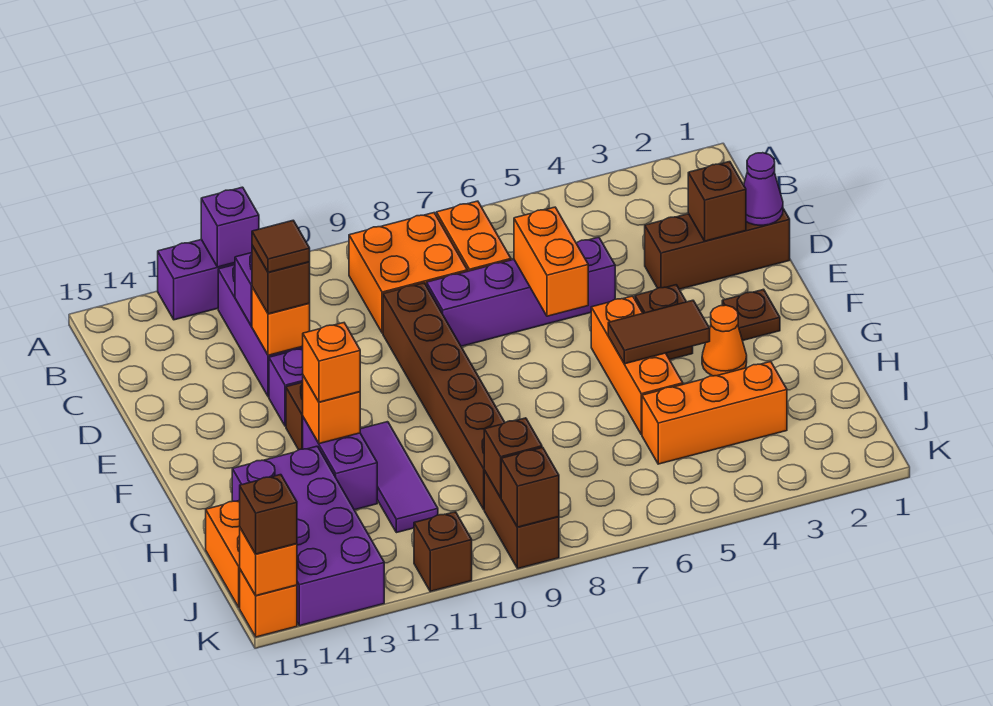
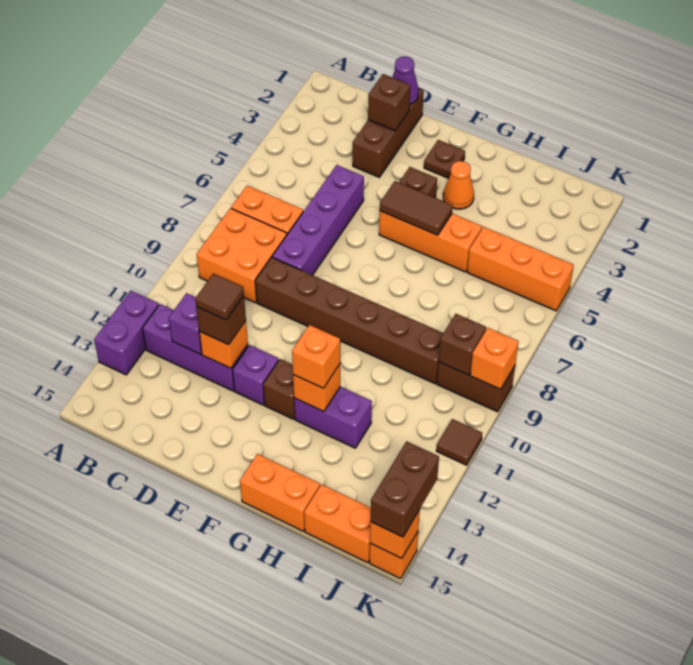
purple brick A12 level 2 -> none
orange brick D6:E6 level 2 -> orange brick G15:H15 level 1
brown tile G4:G5 level 2 -> brown tile F5:G5 level 2
purple tile G11:I11 level 1 -> none
purple brick H13:K14 level 1 -> none
orange brick I3:I5 level 1 -> orange brick I5:K5 level 1
brown brick K9 level 2 -> orange brick K9 level 2
brown brick K11 level 1 -> brown tile K11 level 1
brown brick K15 level 3 -> brown brick K14:K15 level 3

